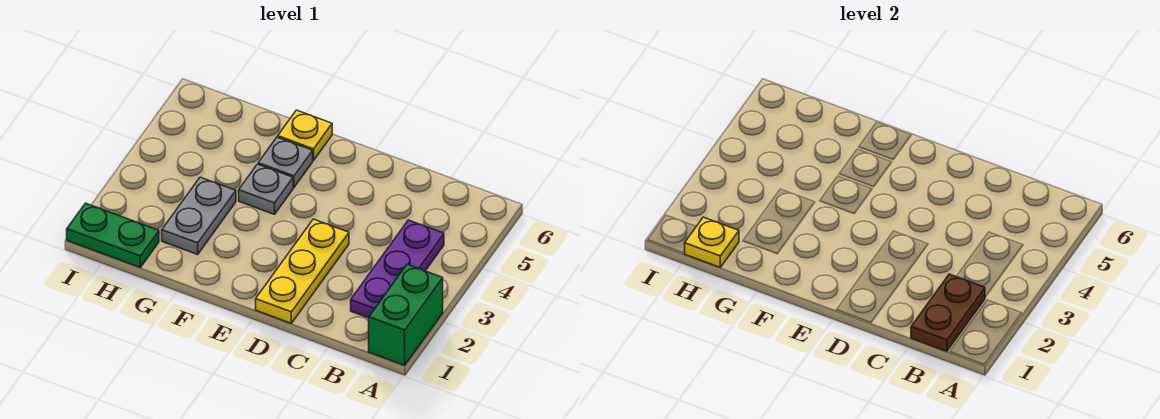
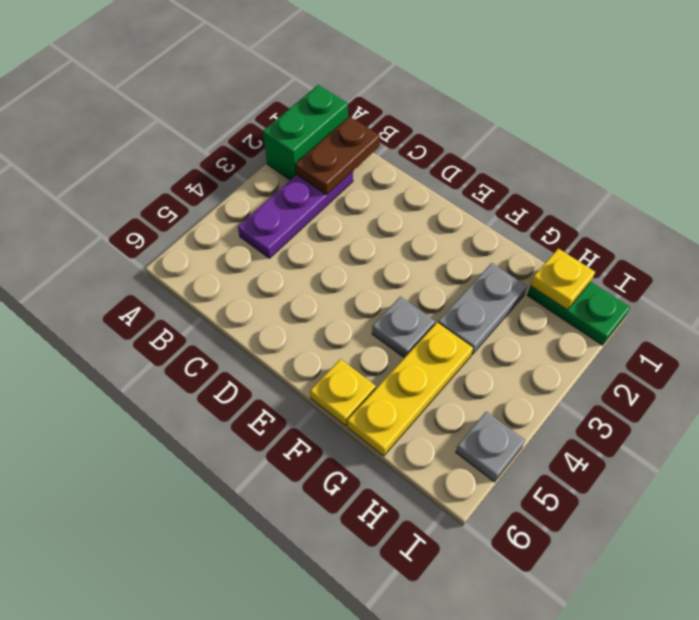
yellow plate D1:D3 level 1 -> yellow plate G4:G6 level 1
grey plate F5 level 1 -> grey plate I5 level 1

